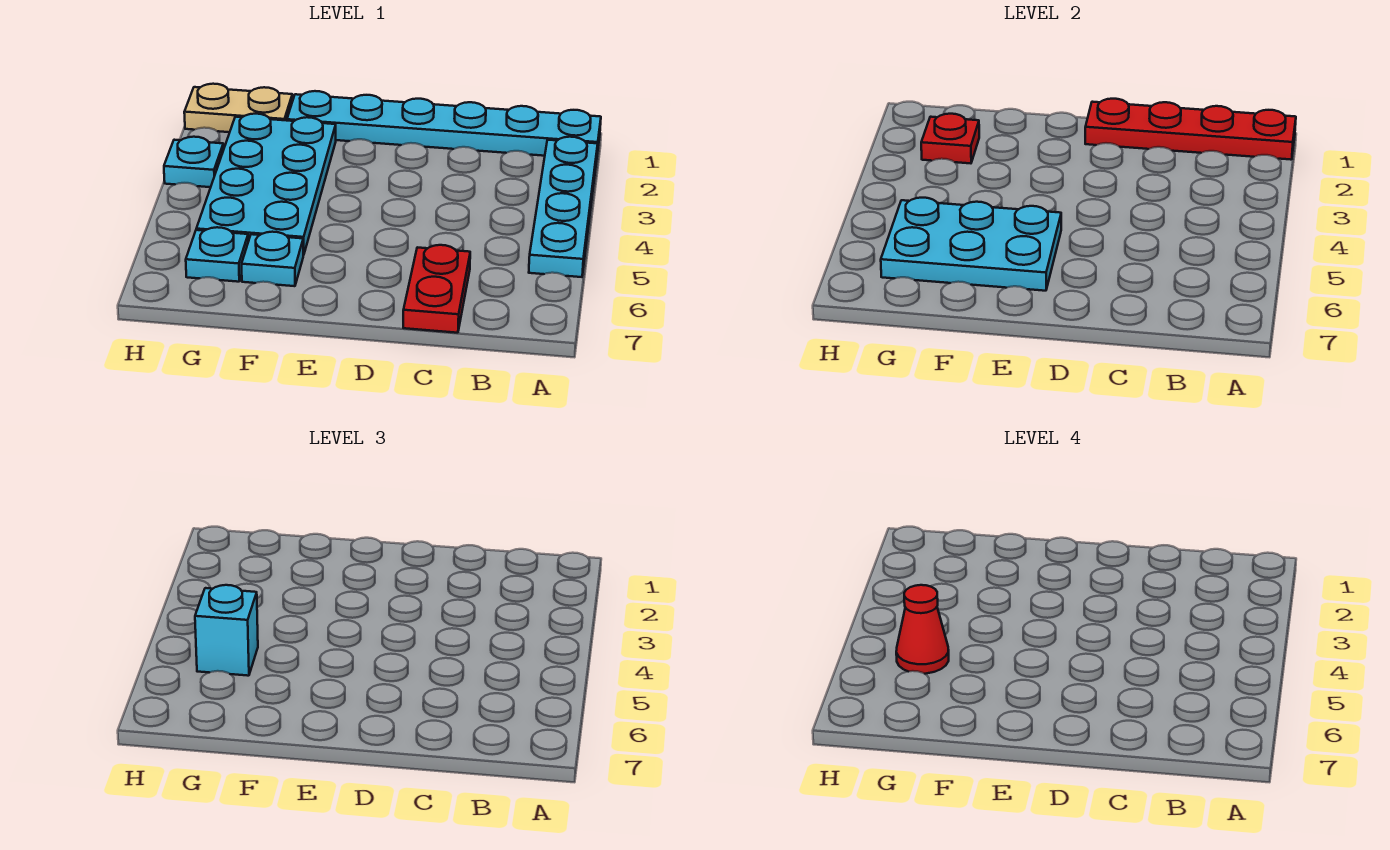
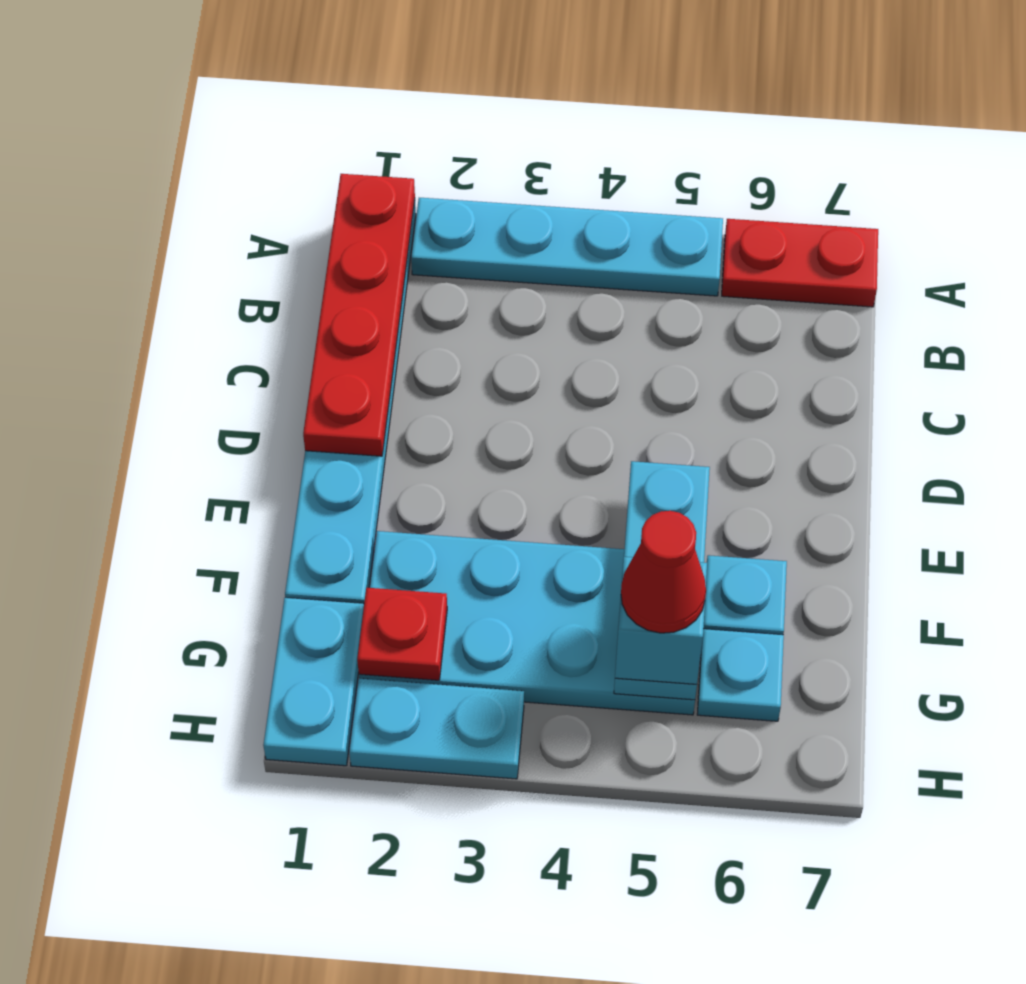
red plate C6:C7 level 1 -> red plate A6:A7 level 1
cyan plate E5:G6 level 2 -> cyan plate E5:G5 level 2
tan plate G1:H1 level 1 -> cyan plate G1:H1 level 1
cyan plate H3 level 1 -> cyan plate H2:H3 level 1

